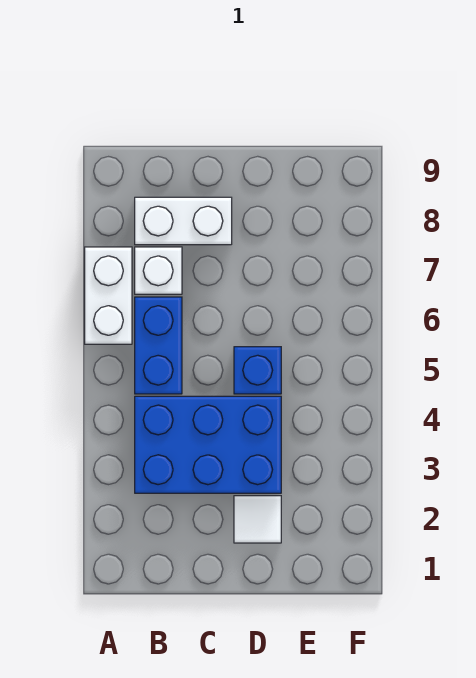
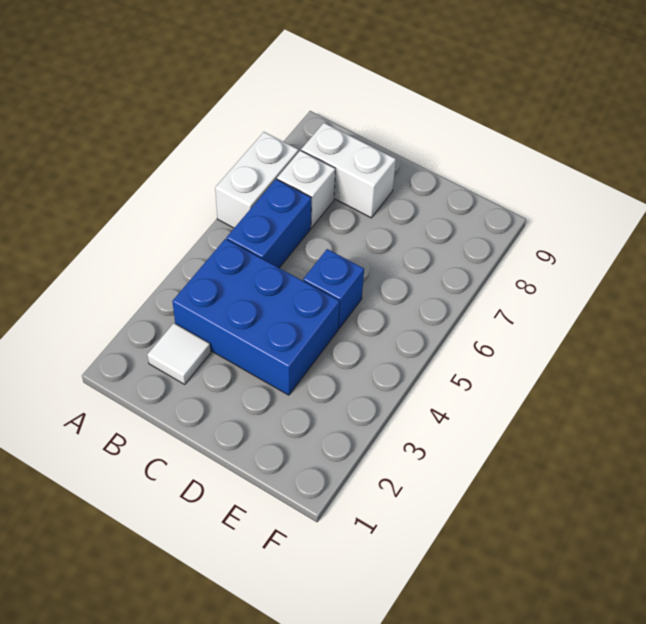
white tile D2 level 1 -> white tile B2 level 1

